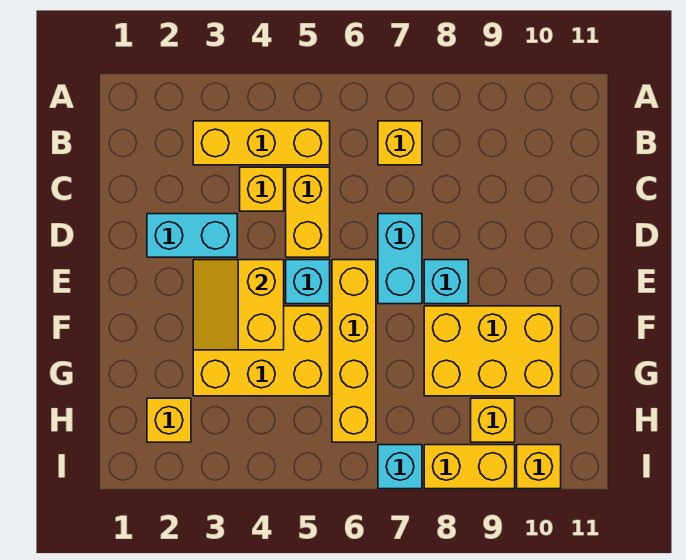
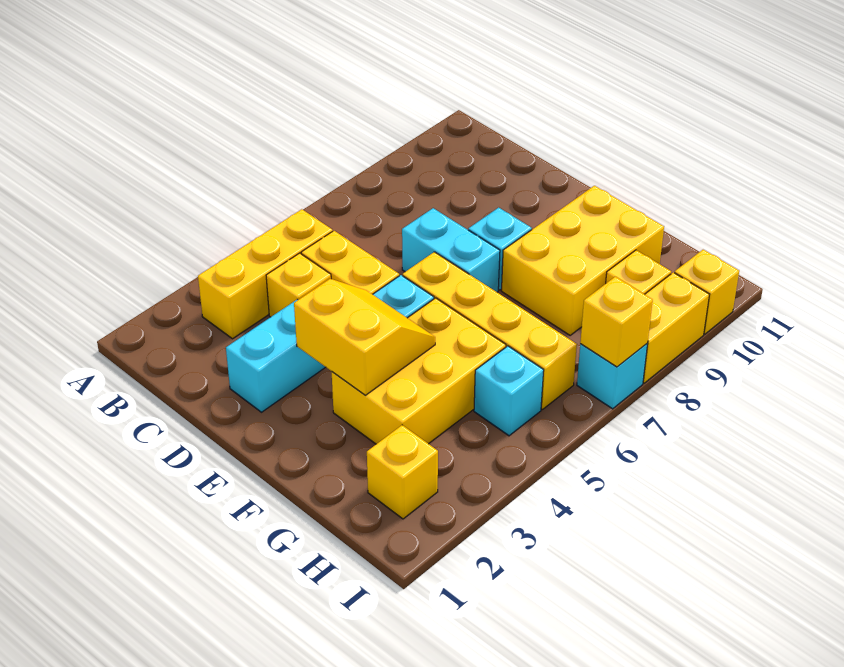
yellow brick B7 level 1 -> yellow brick I7 level 2
yellow slope E3:F4 level 2 top 4 -> yellow slope E3:F4 level 2 top 3
none -> cyan brick H5 level 1

